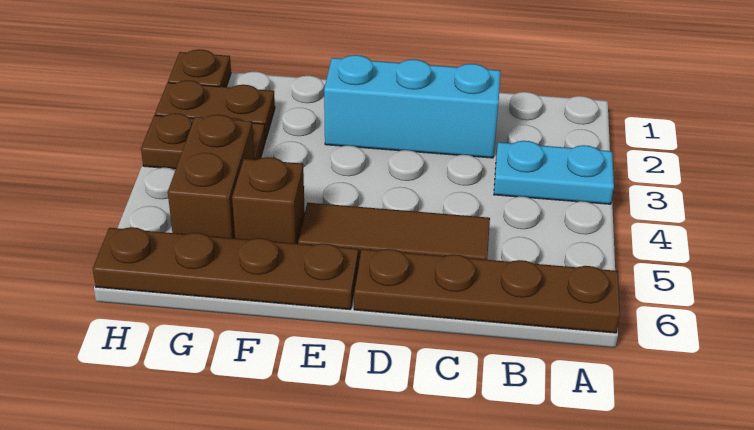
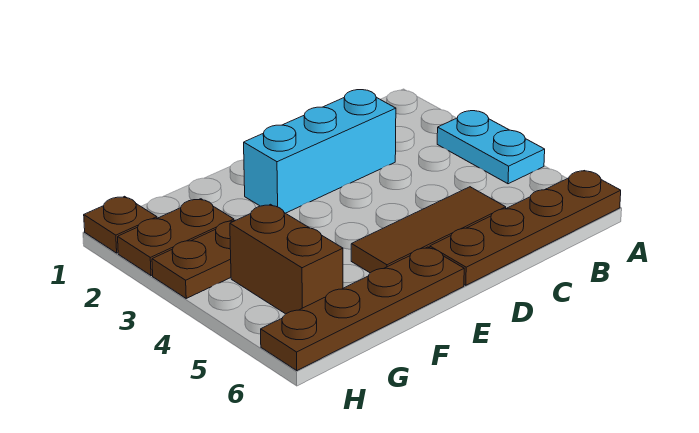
cyan plate A3:B3 level 1 -> cyan plate A3:A4 level 1
brown brick F5 level 1 -> none

